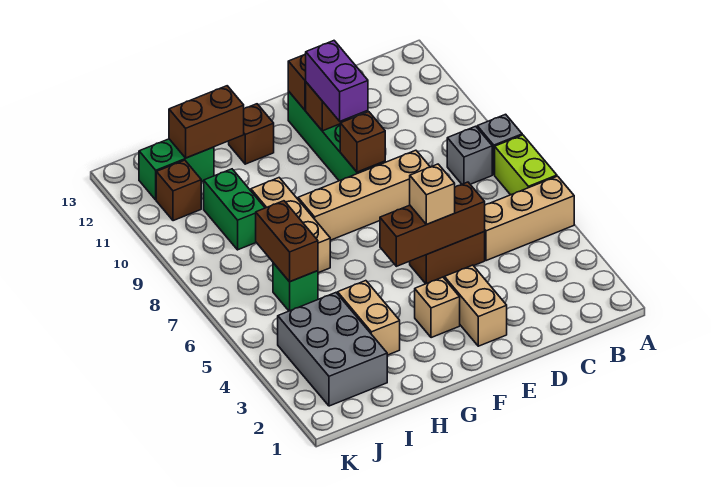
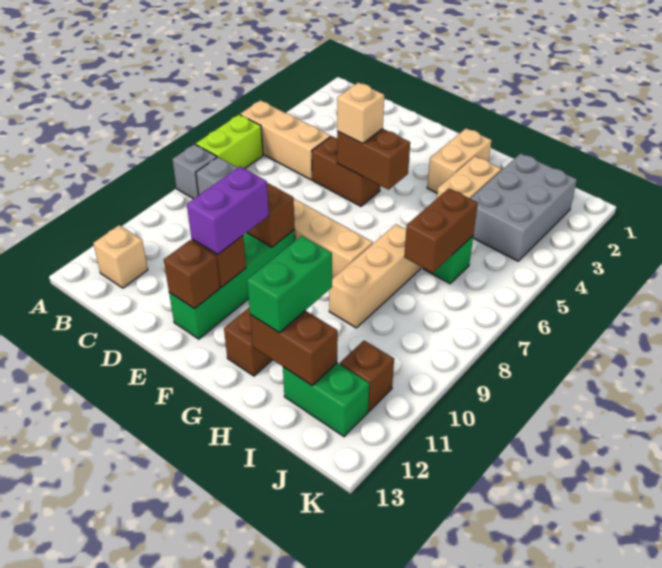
brown brick D5:F5 level 2 -> brown brick E5:F5 level 2
tan brick E2:E3 level 1 -> tan brick G2:G3 level 1
tan brick F3 level 1 -> tan brick B12 level 1
green brick I9:I10 level 1 -> green brick H11:H12 level 3

